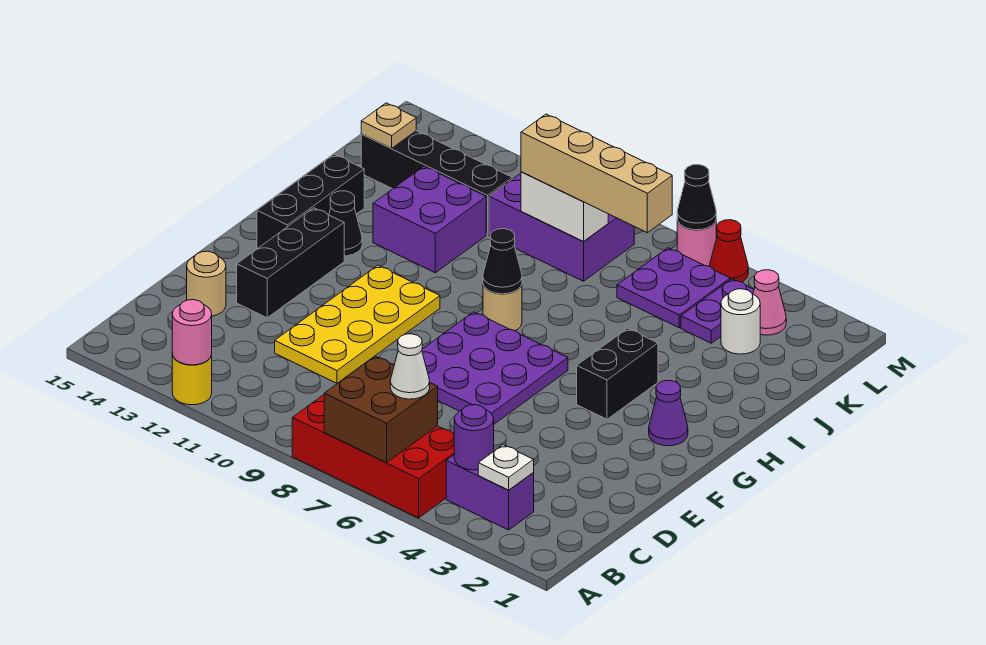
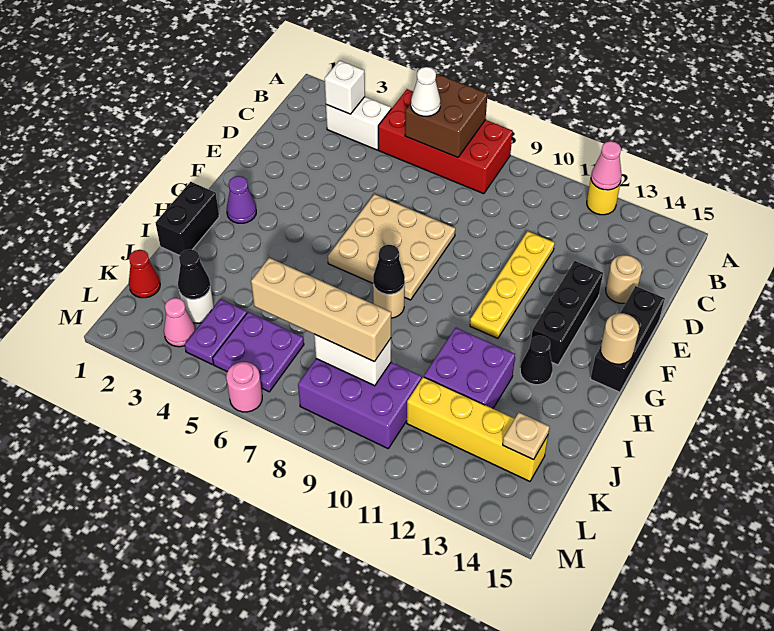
pink round brick A12 level 2 -> pink cone A12 level 2
purple brick B3:B4 level 1 -> white brick B3:B4 level 1
white plate B3 level 2 -> white brick B3 level 2
purple round brick B4 level 2 -> none
yellow plate D10:G11 level 1 -> yellow plate D11:G11 level 1
purple plate E6:G8 level 1 -> tan plate E6:G8 level 1
black brick G4:H4 level 1 -> black brick H1:I1 level 1
black brick G14:I14 level 1 -> black brick E15:G15 level 1
none -> tan round brick G15 level 2
black brick K11:K14 level 1 -> yellow brick K11:K14 level 1
red cone M5 level 1 -> red cone K1 level 1
black cone M6 level 2 -> black cone K3 level 2

